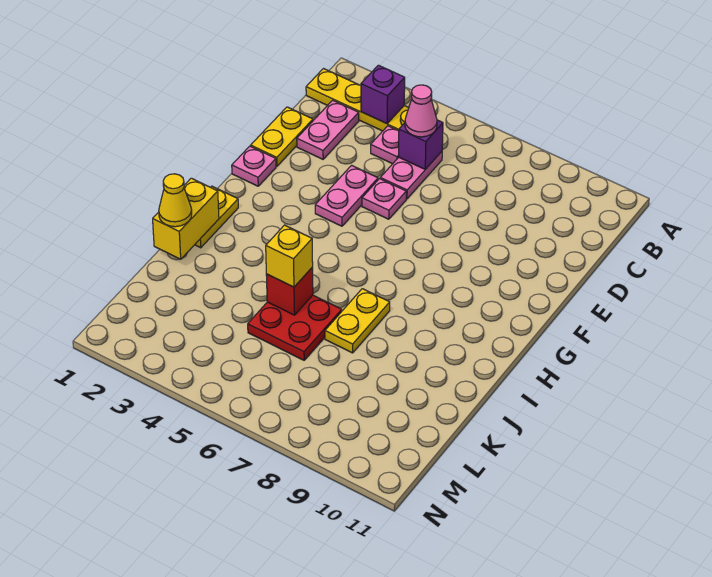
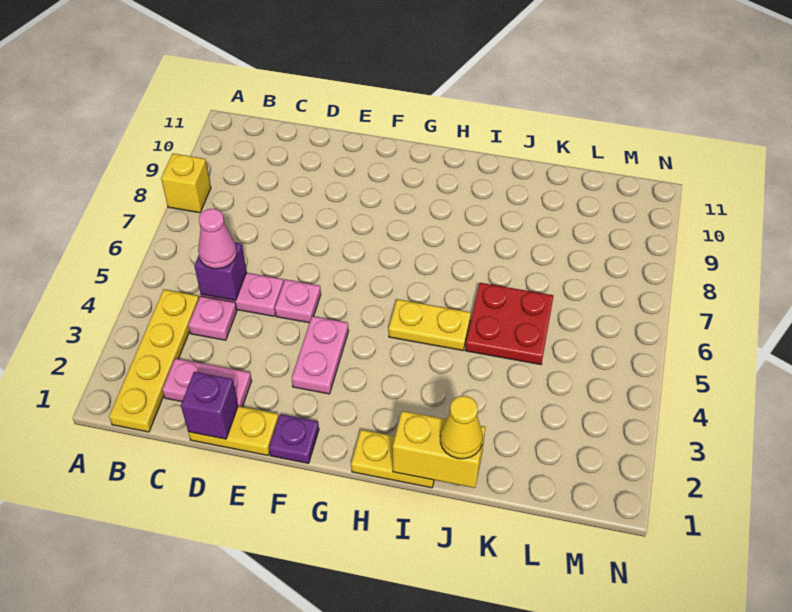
purple brick B3 level 2 -> purple brick D1 level 2
pink plate E4:F4 level 1 -> pink plate F3:F4 level 1
pink plate F1 level 1 -> purple plate F1 level 1
yellow plate I7:J7 level 1 -> yellow plate H5:I5 level 1
red brick J5 level 2 -> none
yellow brick J5 level 3 -> yellow brick A8 level 1

